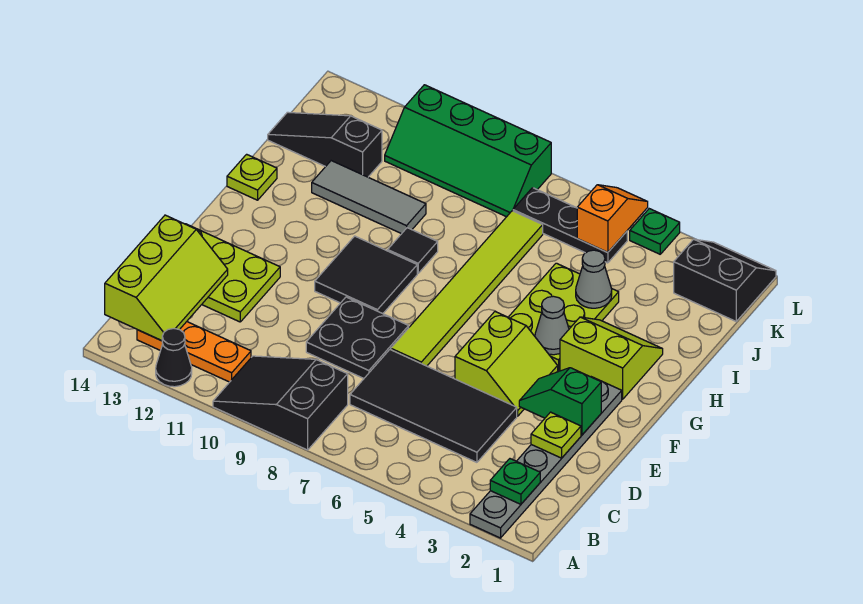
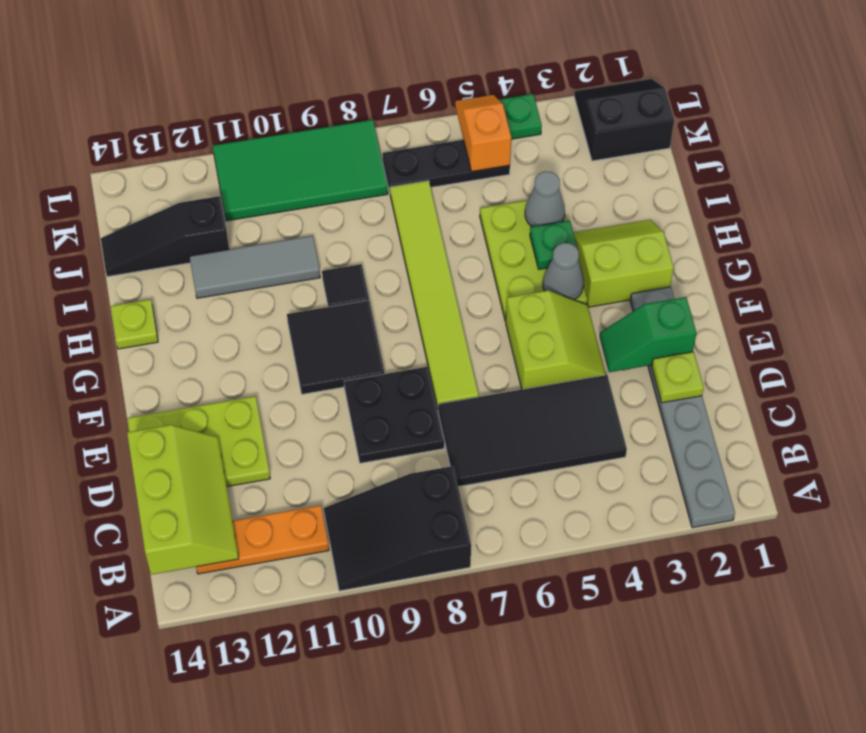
black cone A12 level 1 -> none
green plate B2 level 2 -> green plate H4 level 2
green slope K8:L11 level 1 top L -> green tile K8:L11 level 1

